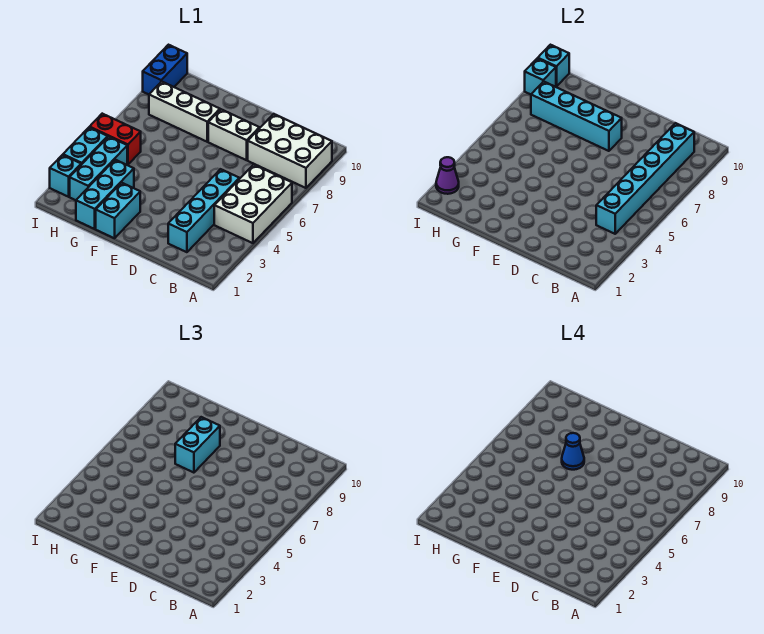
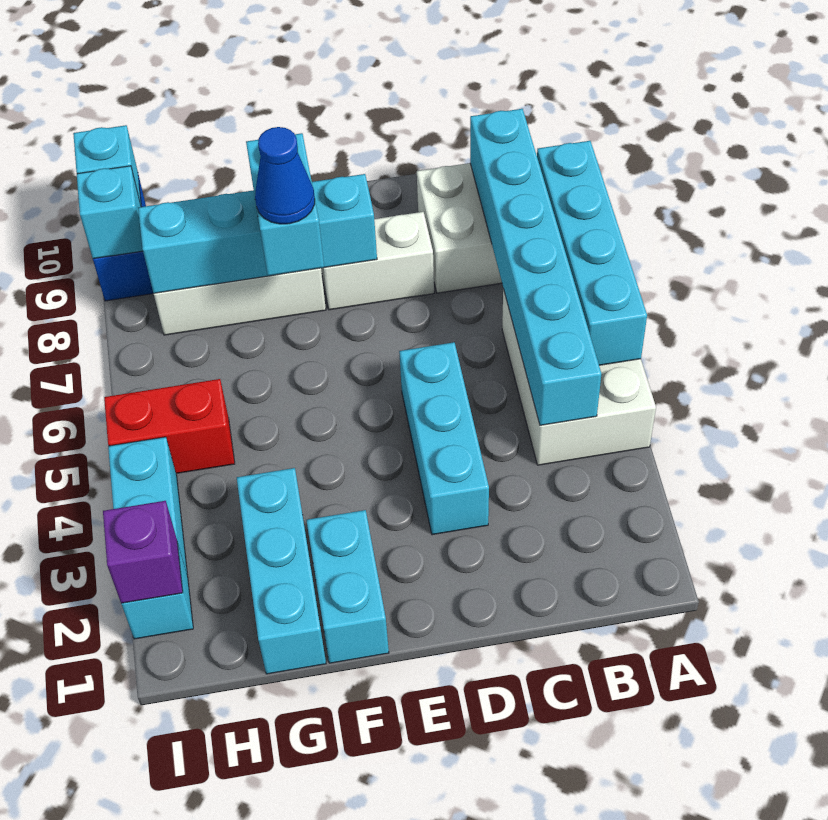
cyan brick C2:C5 level 1 -> cyan brick A5:A8 level 2
cyan brick H2:H4 level 1 -> cyan brick D3:D5 level 1
purple cone I2 level 2 -> purple brick I2 level 2

